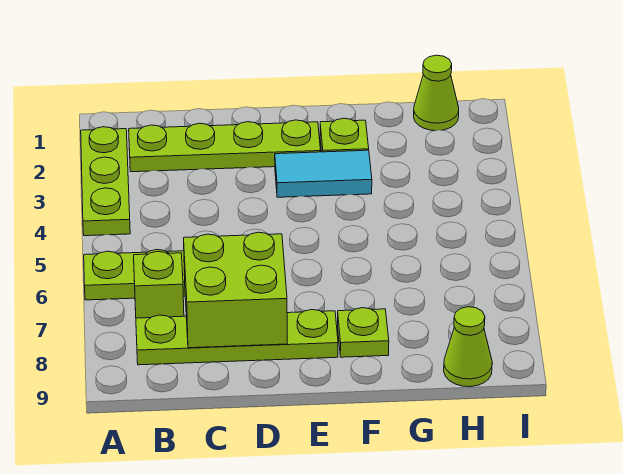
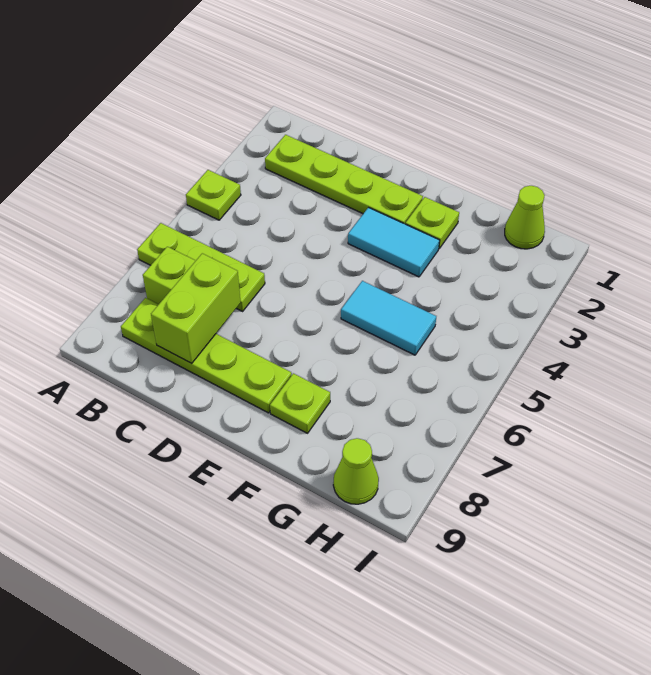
lime plate A2:A4 level 1 -> lime plate A4 level 1
lime brick C7:D8 level 2 -> lime brick C7:C8 level 2
none -> cyan tile F5:G5 level 1

